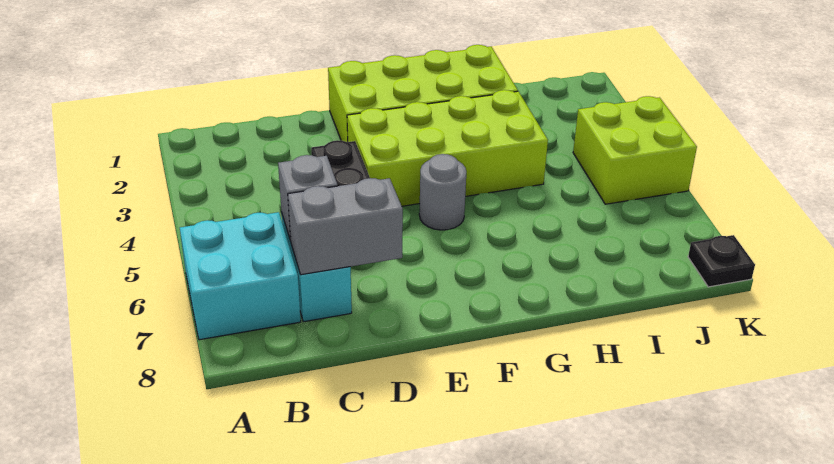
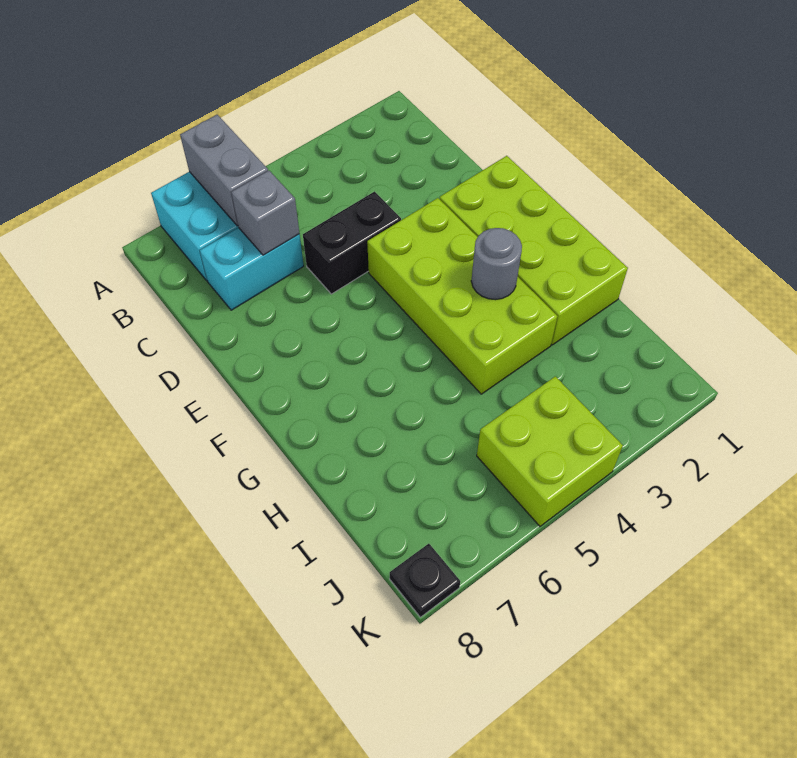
grey brick C7:D7 level 2 -> grey brick A6:B6 level 2
grey round brick F5 level 1 -> grey round brick G3 level 2

